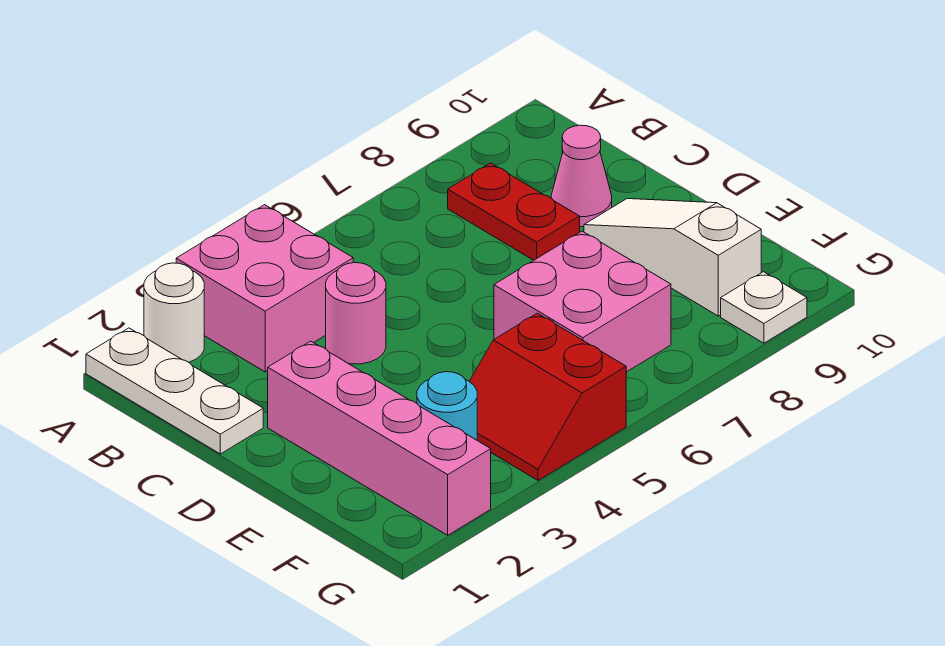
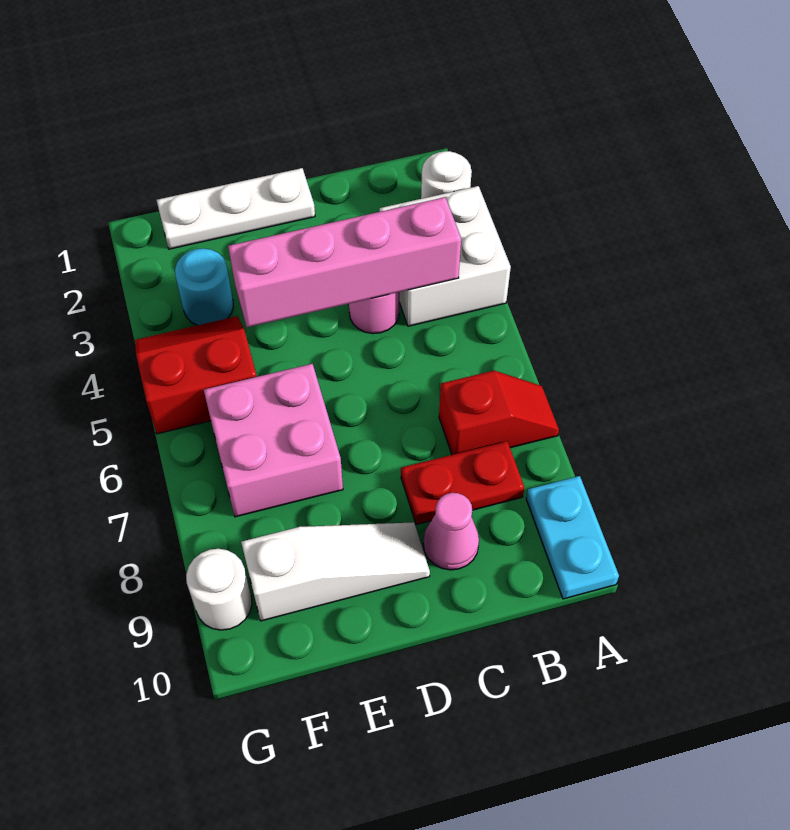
white plate A1:C1 level 1 -> white plate D1:F1 level 1
pink brick A3:B4 level 1 -> white brick A3:B4 level 1
none -> red slope A7:B7 level 1 top B
none -> cyan plate A9:A10 level 1
pink brick D2:G2 level 1 -> pink brick B4:E4 level 2
white plate G9 level 1 -> white round brick G9 level 1

